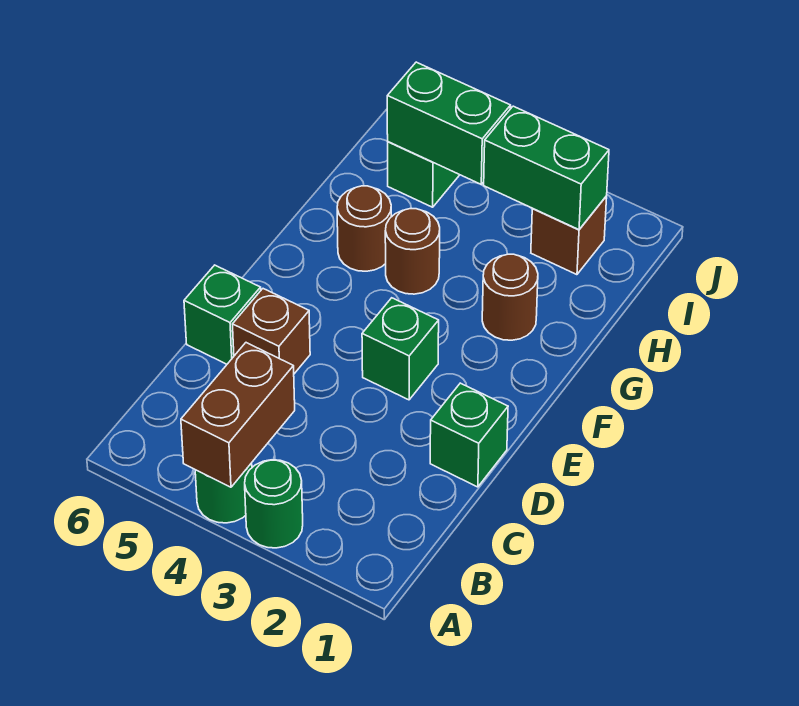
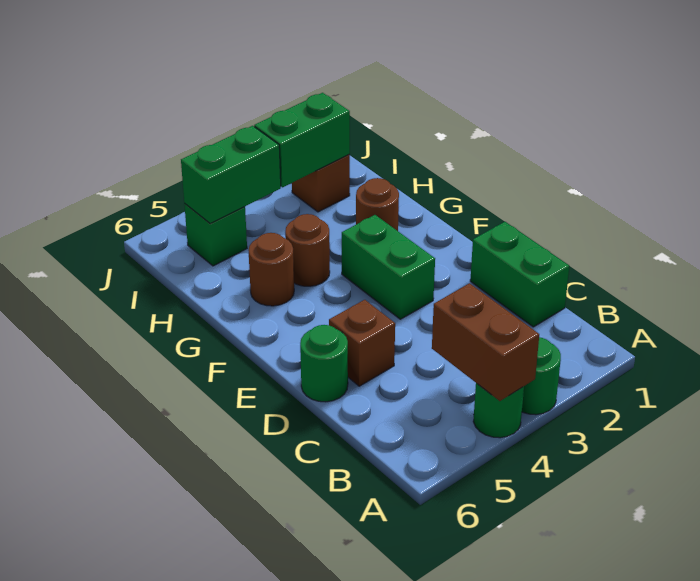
green brick D1 level 1 -> green brick C1:D1 level 1
green brick D6 level 1 -> green round brick D6 level 1
green brick E3 level 1 -> green brick E3:F3 level 1

